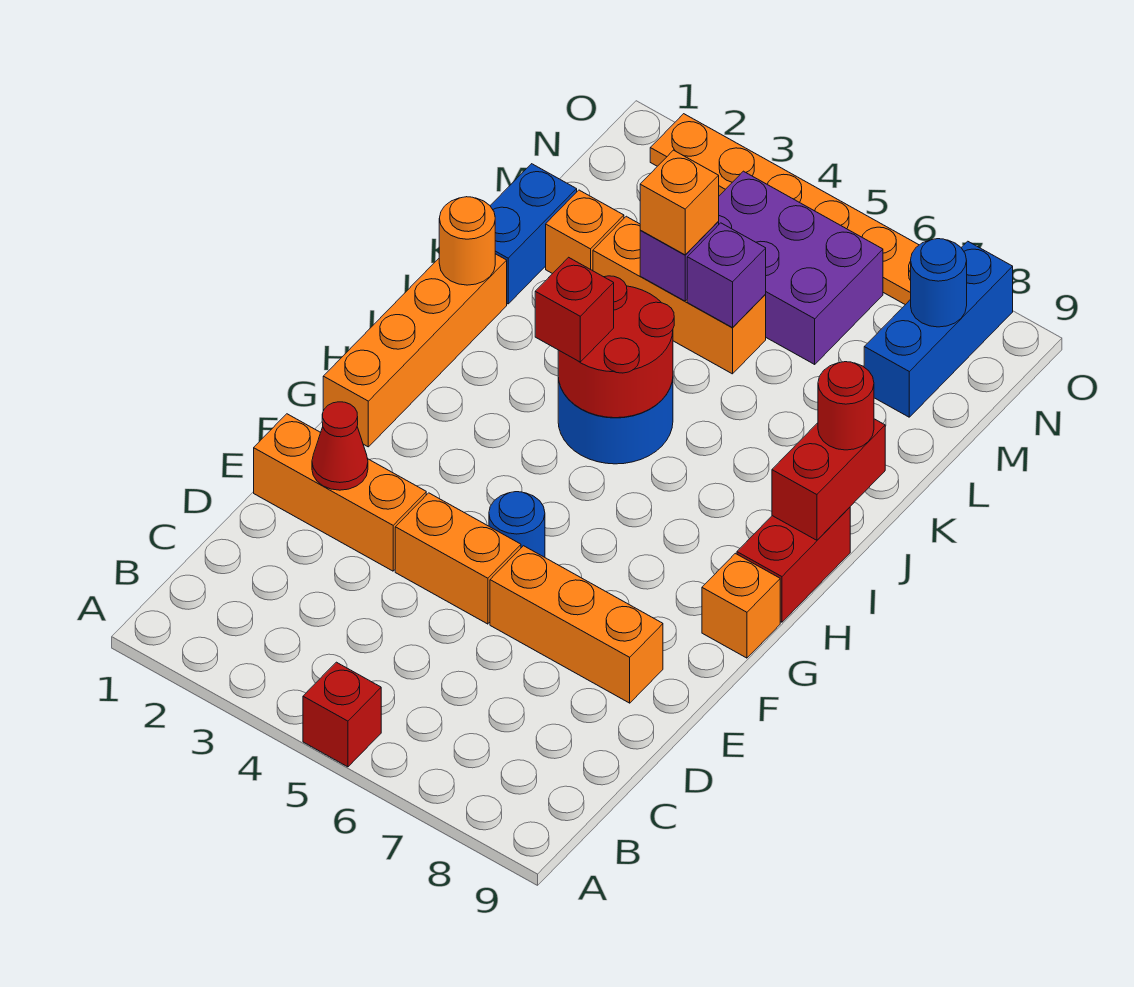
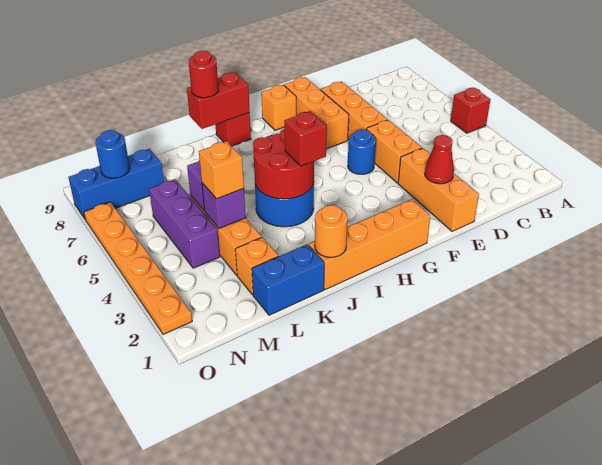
none -> orange brick F7:F9 level 1
red brick H9:I9 level 1 -> red brick I9 level 1
purple brick M4:N6 level 1 -> purple brick M4:M6 level 1

